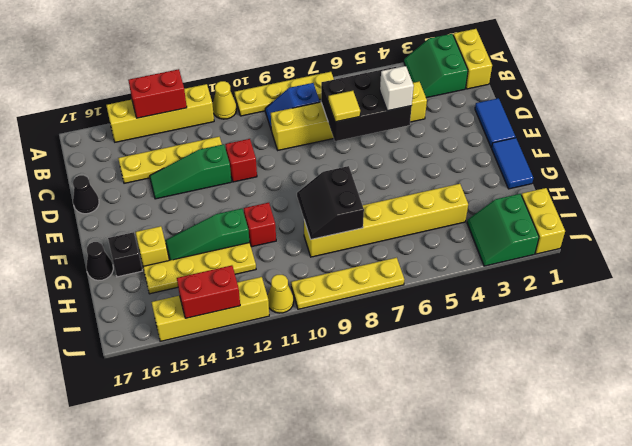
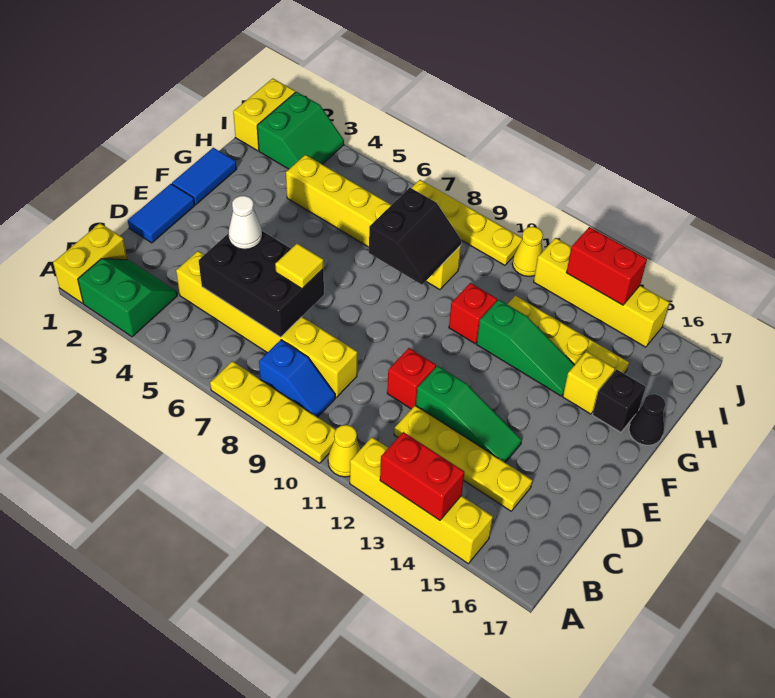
green slope A2:B3 level 1 top 2 -> green slope A2:B3 level 1 top A
white brick D5 level 3 -> white cone D5 level 3
black cone D17 level 1 -> none

